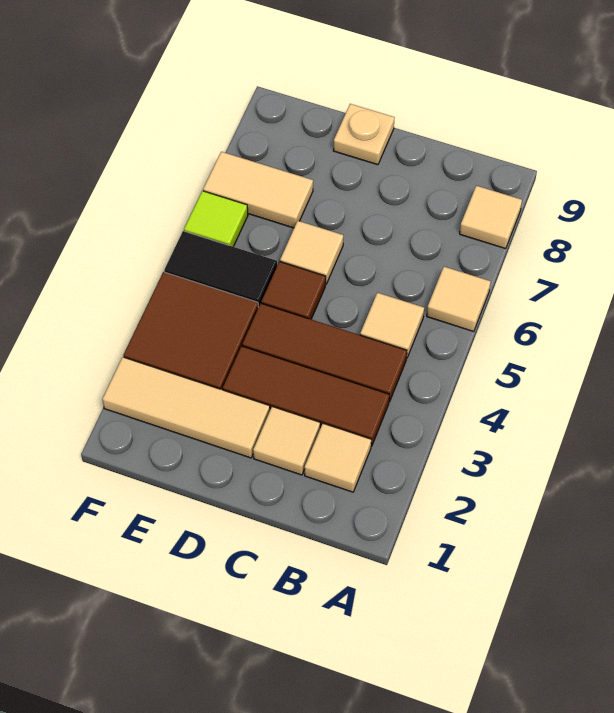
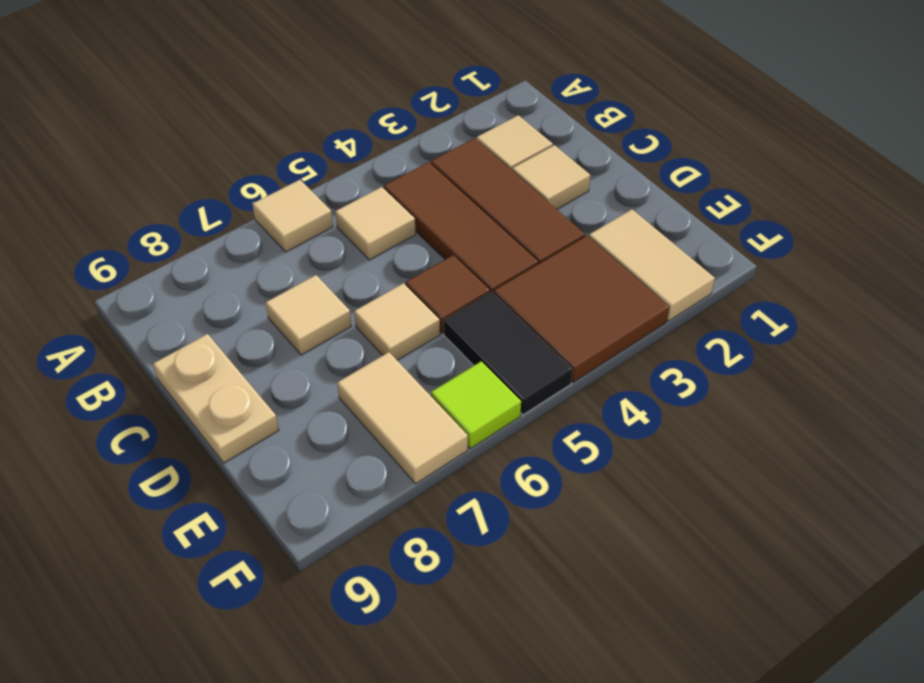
tan tile A8 level 1 -> tan tile C7 level 1
tan tile D2:F2 level 1 -> tan tile E2:F2 level 1
tan plate D9 level 1 -> tan plate C9:D9 level 1

